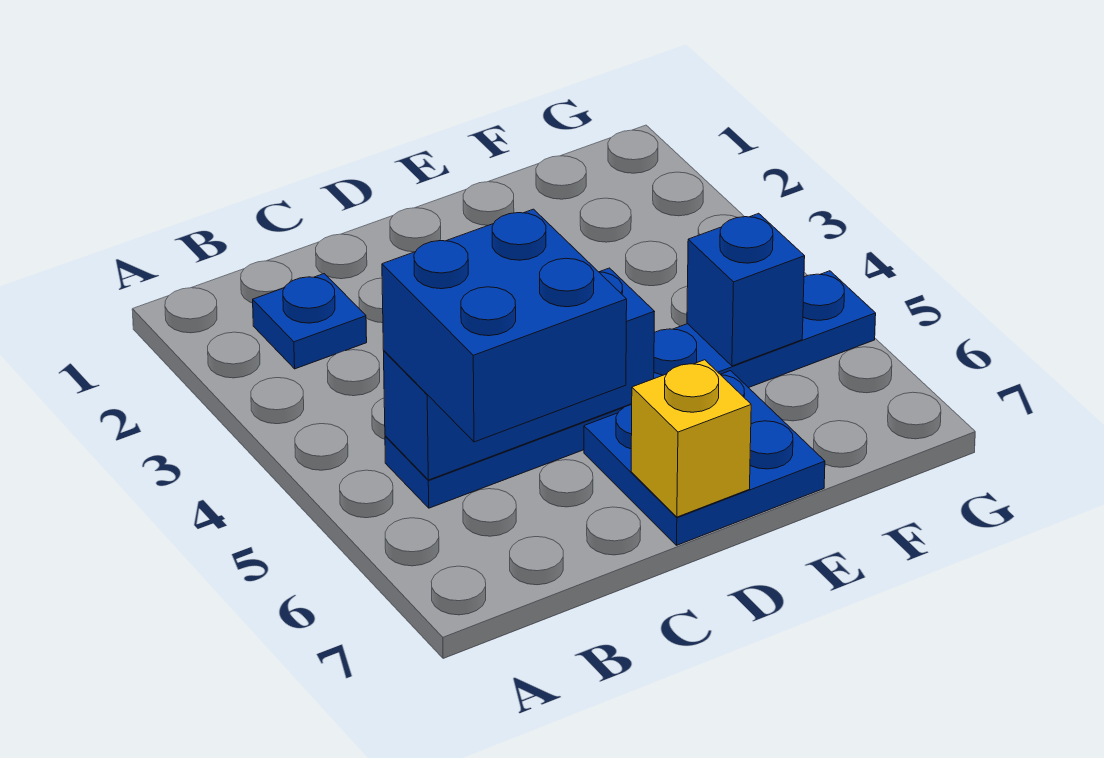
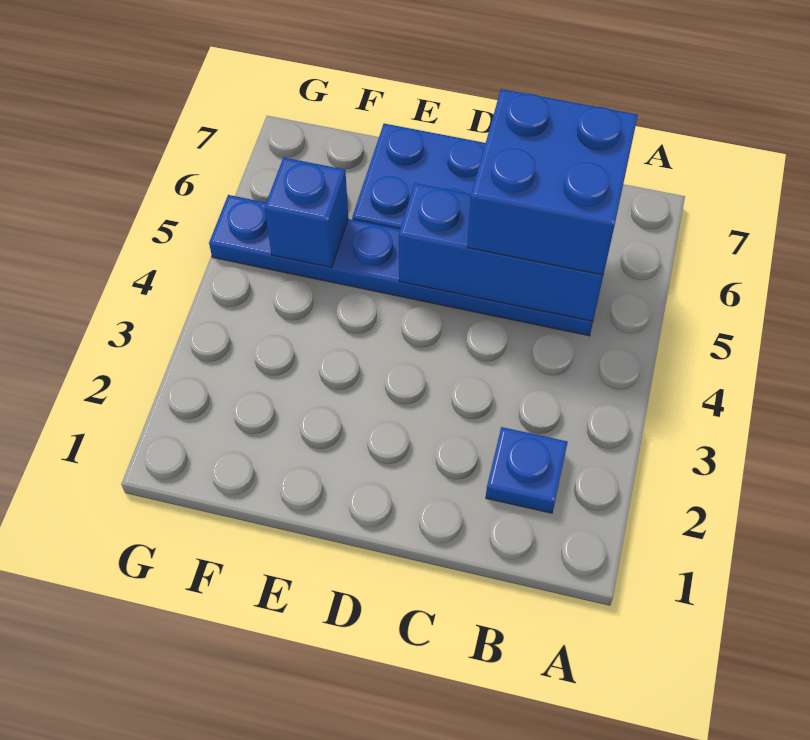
yellow brick D7 level 2 -> none

